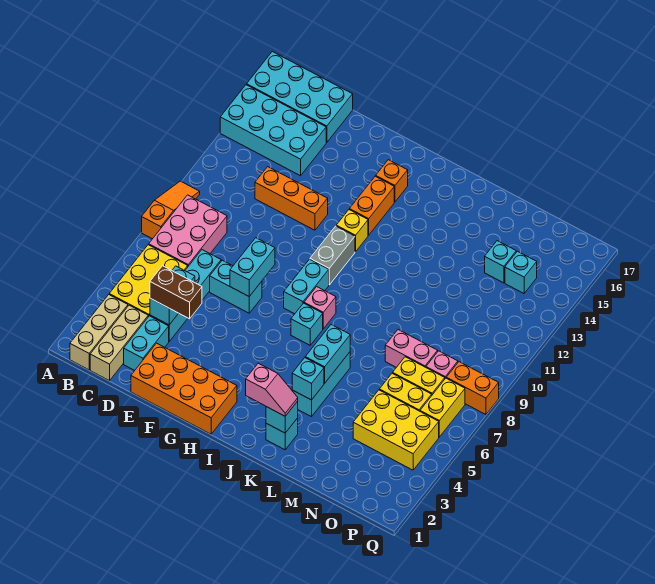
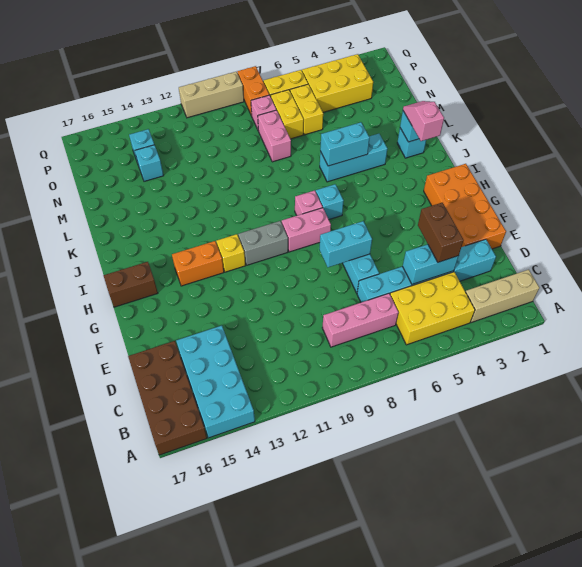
orange slope A8:A10 level 1 top 8 -> none
cyan brick A16:D17 level 1 -> brown brick A16:D17 level 1
pink brick B7:C9 level 1 -> pink brick C7:C9 level 1
tan brick C1:C3 level 1 -> tan brick Q9:Q11 level 1
orange brick D12:F12 level 1 -> none
cyan brick H8:H9 level 1 -> pink brick H8:H9 level 1
orange brick H15 level 1 -> none
none -> brown brick H16:H17 level 1
cyan brick K4 level 2 -> none
yellow brick N4:P5 level 1 -> yellow brick O3:P5 level 1

